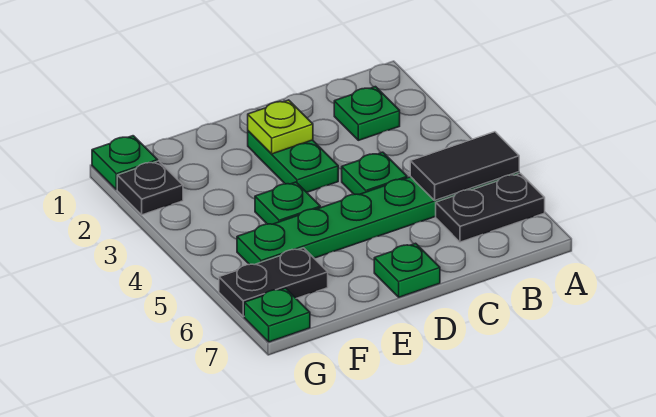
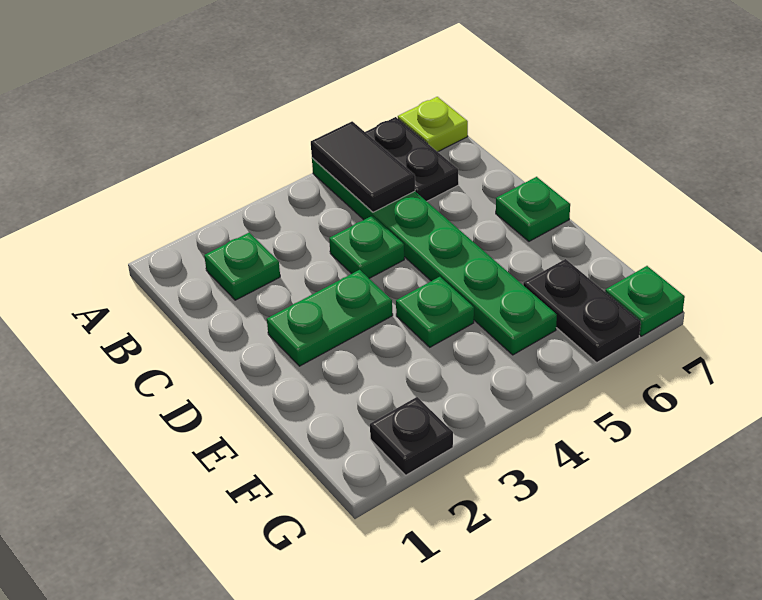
lime plate D2 level 2 -> lime plate A7 level 1
green plate G1 level 1 -> none

